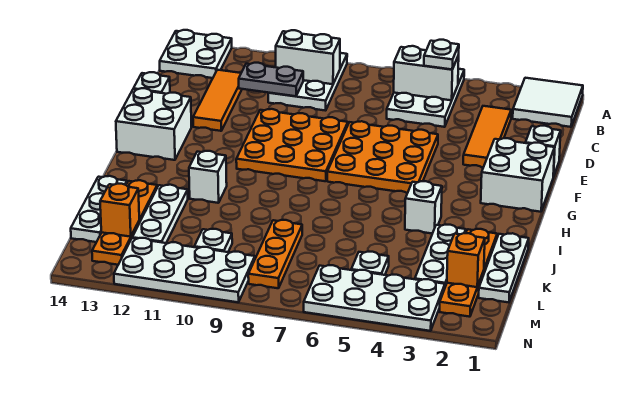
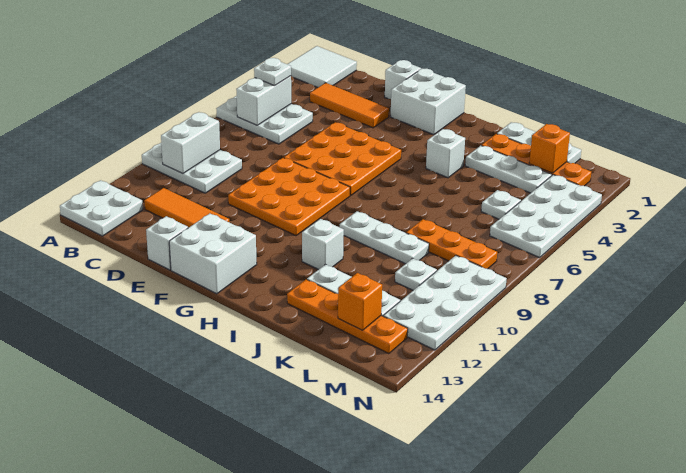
grey plate C10:C11 level 2 -> none
white plate J14:L14 level 1 -> white plate I9:K9 level 1

